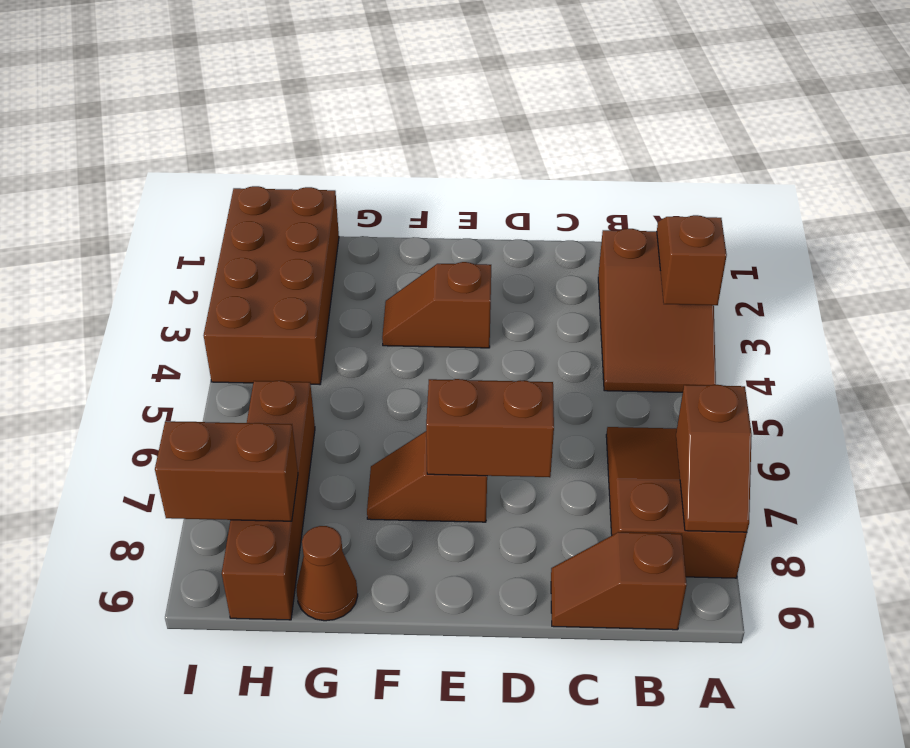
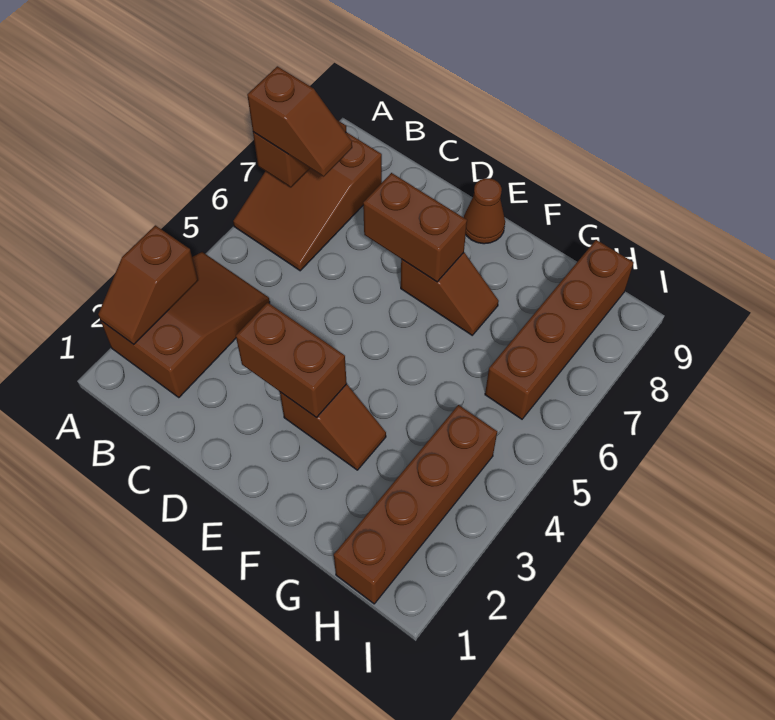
brown slope B9:C9 level 1 top B -> brown slope A7:B7 level 3 top A
brown cone G9 level 1 -> brown cone E9 level 1
brown brick H1:I4 level 1 -> brown brick H1:H4 level 1
brown brick H8:I8 level 2 -> brown brick D3:E3 level 2

